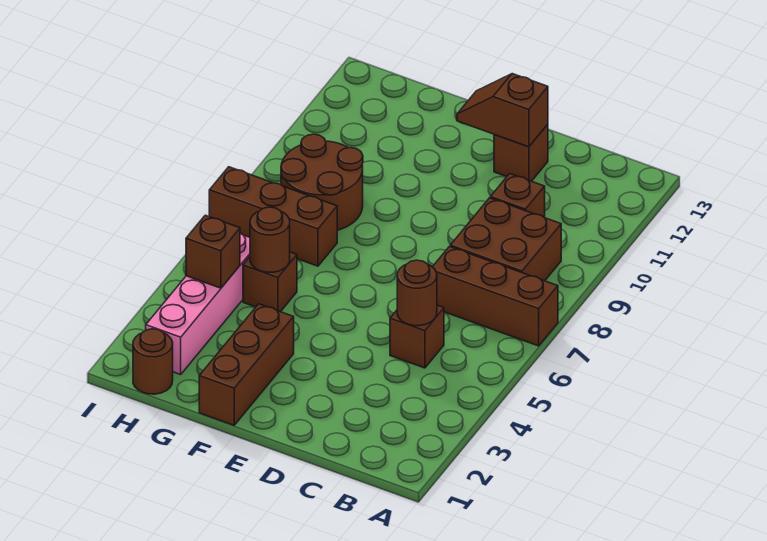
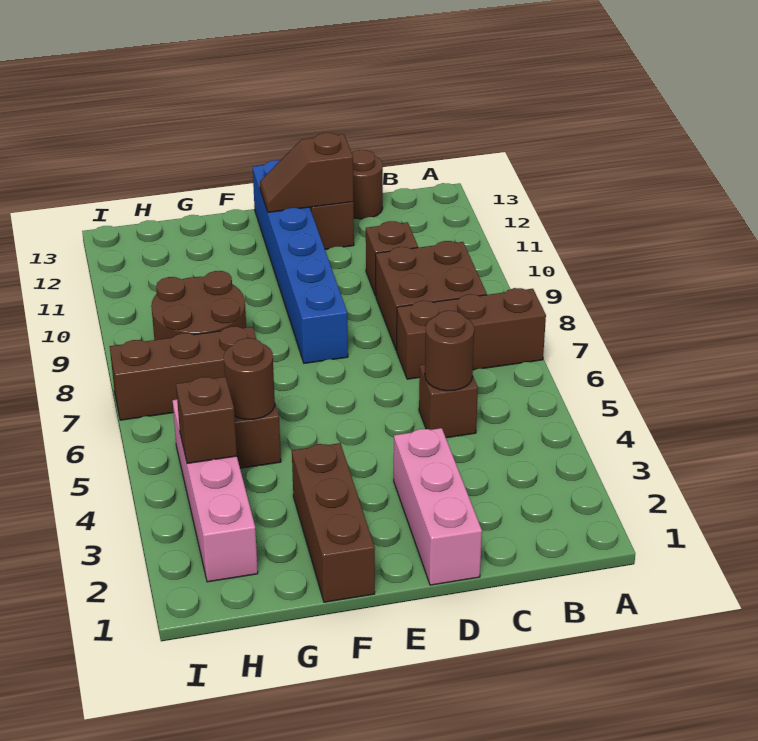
none -> pink brick D1:D3 level 1
none -> blue brick E8:E13 level 1
brown round brick H1 level 1 -> brown round brick C13 level 1

